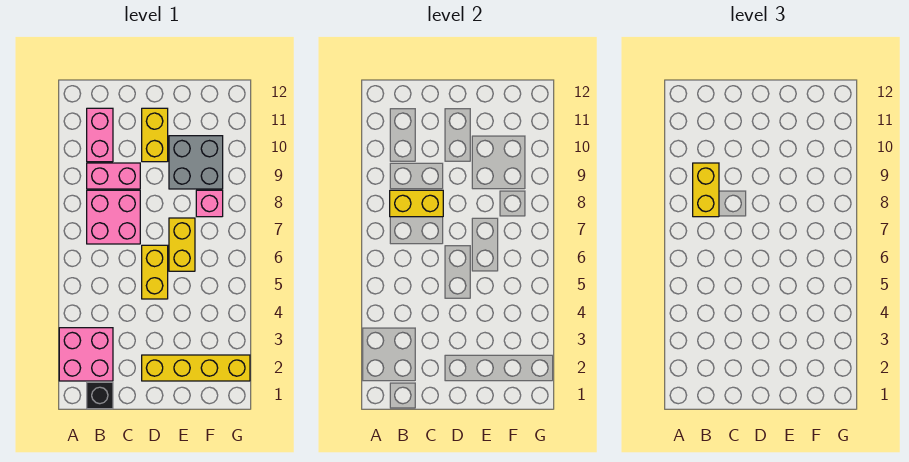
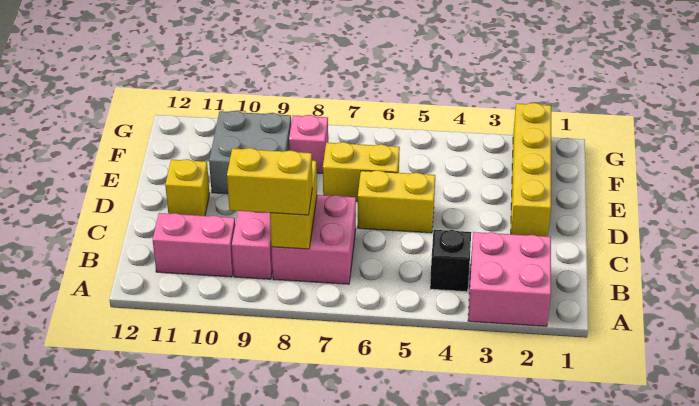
black brick B1 level 1 -> black brick B4 level 1
yellow brick D10:D11 level 1 -> yellow brick D11 level 1

